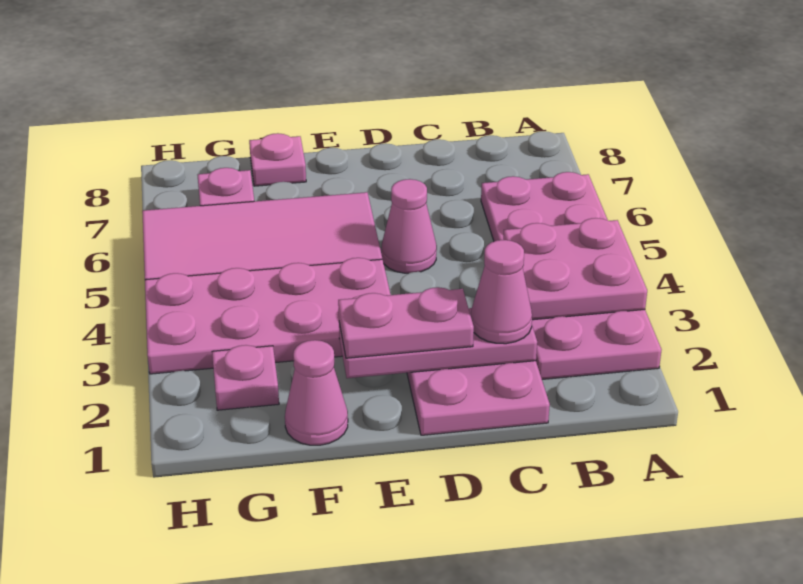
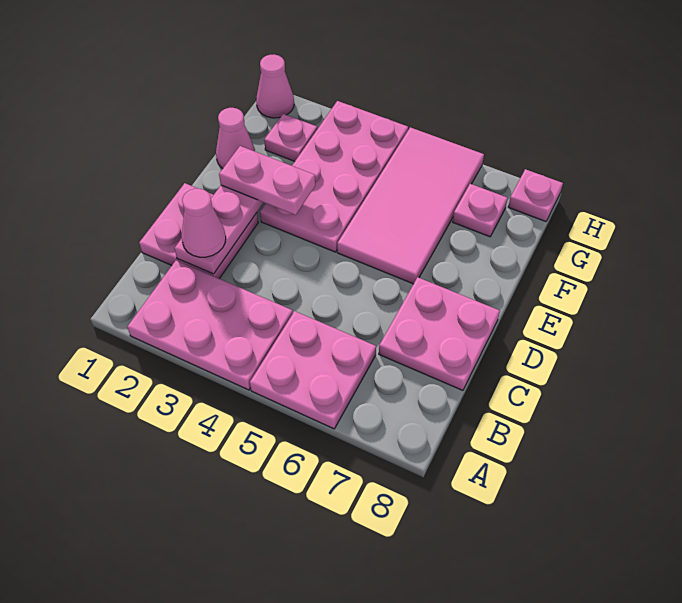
pink plate A3:B4 level 2 -> pink plate C7:D8 level 1
pink plate D2:E2 level 3 -> pink plate E2:E3 level 3
pink cone D5 level 1 -> pink cone H1 level 1
pink plate F8 level 1 -> pink plate H8 level 1

